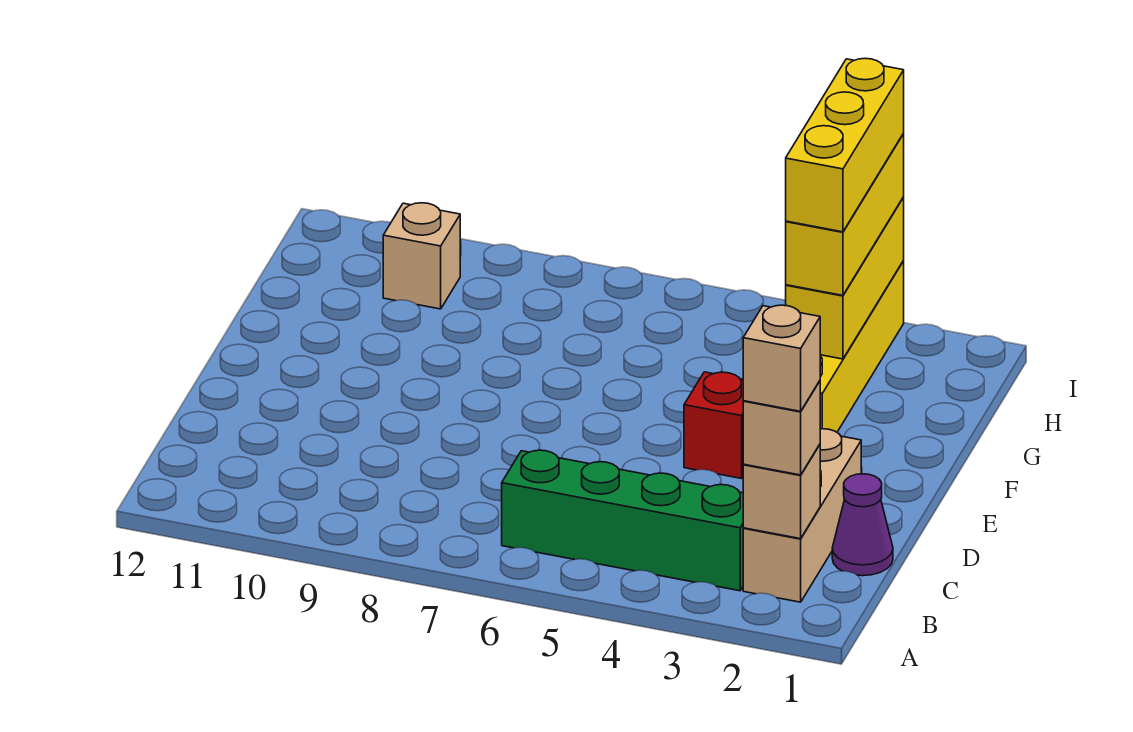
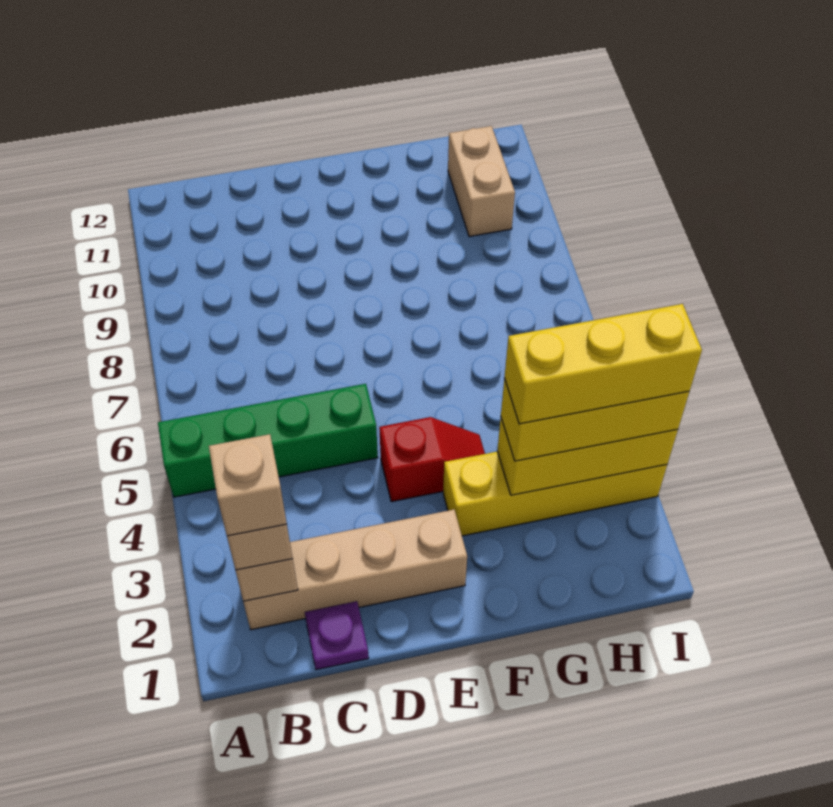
tan brick B2:D2 level 1 -> tan brick B2:E2 level 1
green brick B3:B6 level 1 -> green brick A5:D5 level 1
purple cone C1 level 1 -> purple plate C1 level 1
tan brick H10 level 1 -> tan brick H10:H11 level 1

